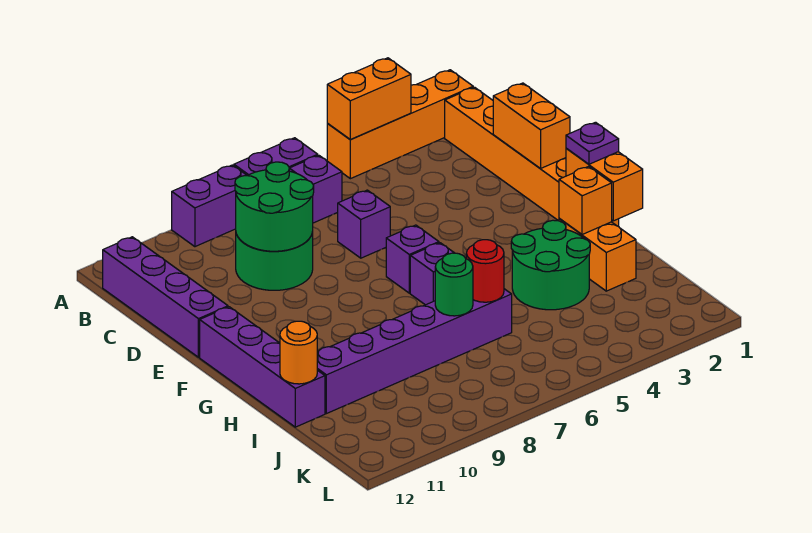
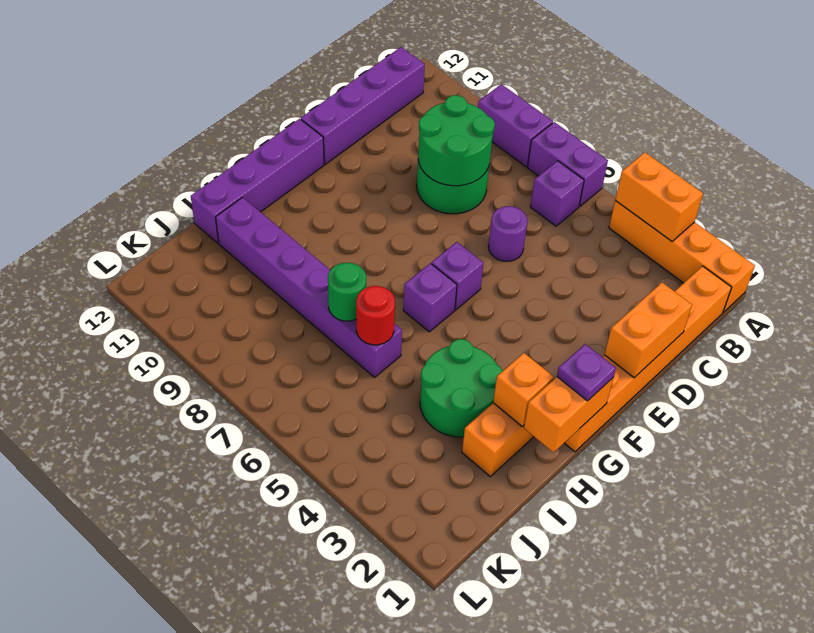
purple brick D6 level 1 -> purple round brick D6 level 1
orange round brick I12 level 2 -> none

